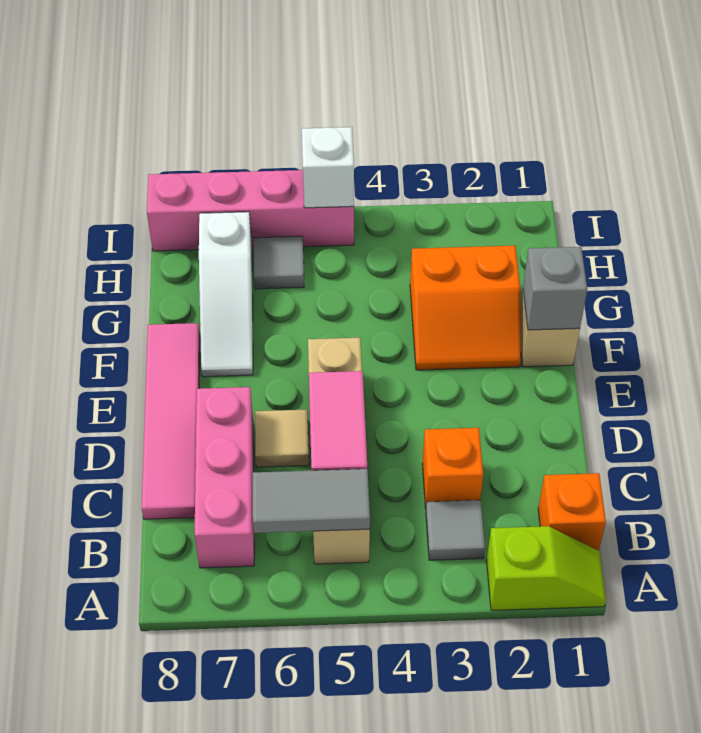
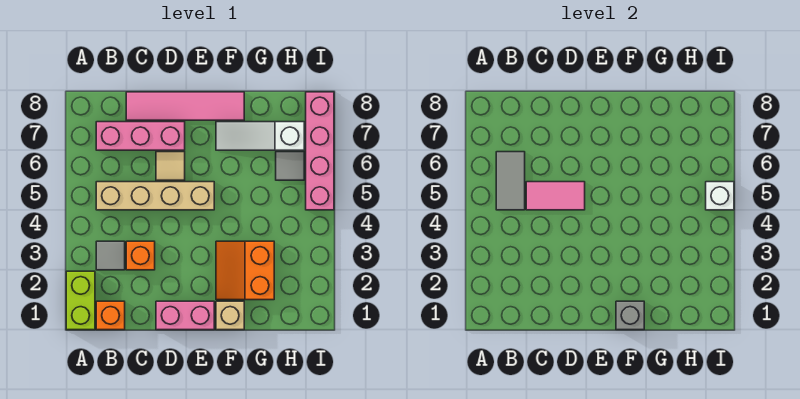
lime slope A1:A2 level 1 top 2 -> lime brick A1:A2 level 1
none -> pink brick D1:E1 level 1

